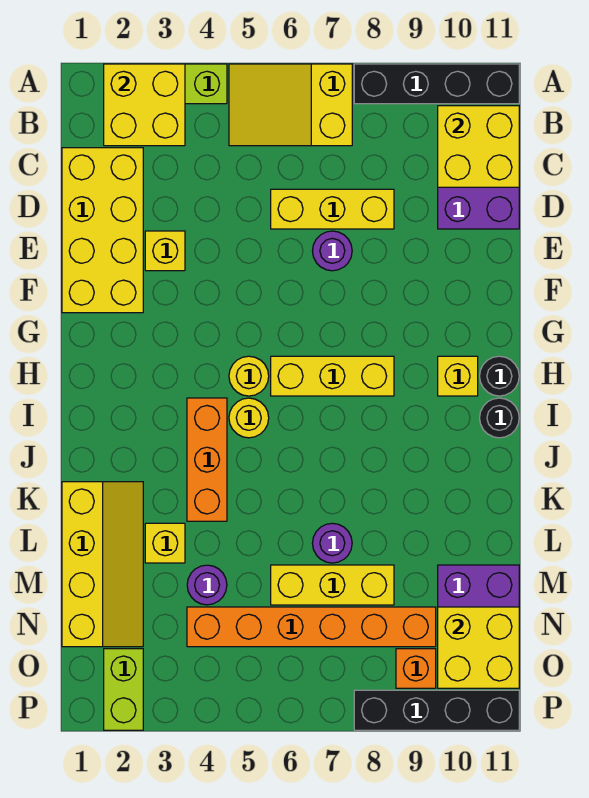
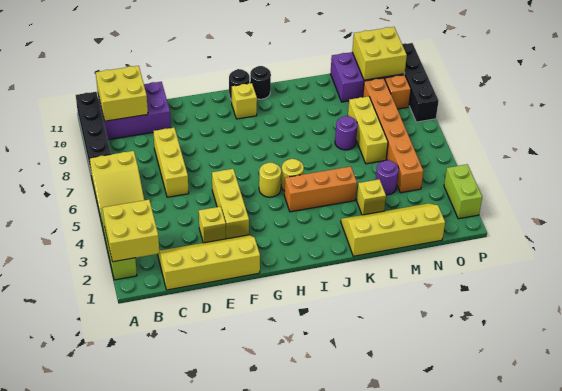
yellow brick C1:F2 level 1 -> yellow slope C1:F2 level 1 top 1
purple round brick E7 level 1 -> none
yellow brick H6:H8 level 1 -> yellow brick F3:F5 level 1
lime brick O2:P2 level 1 -> lime brick P2:P3 level 1

